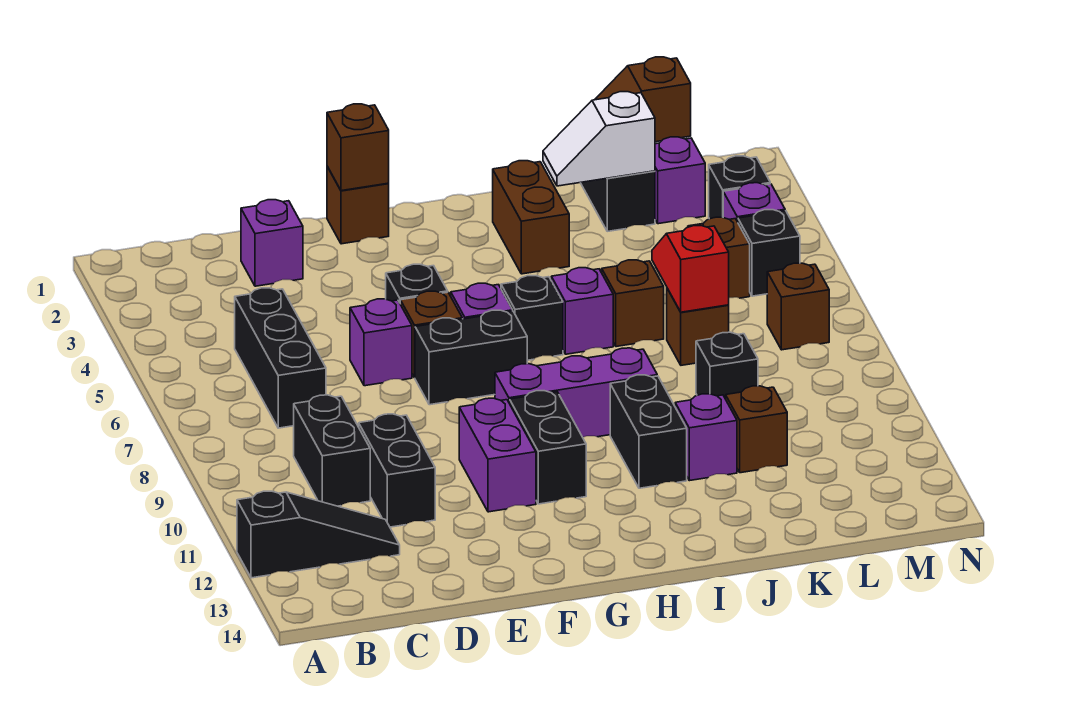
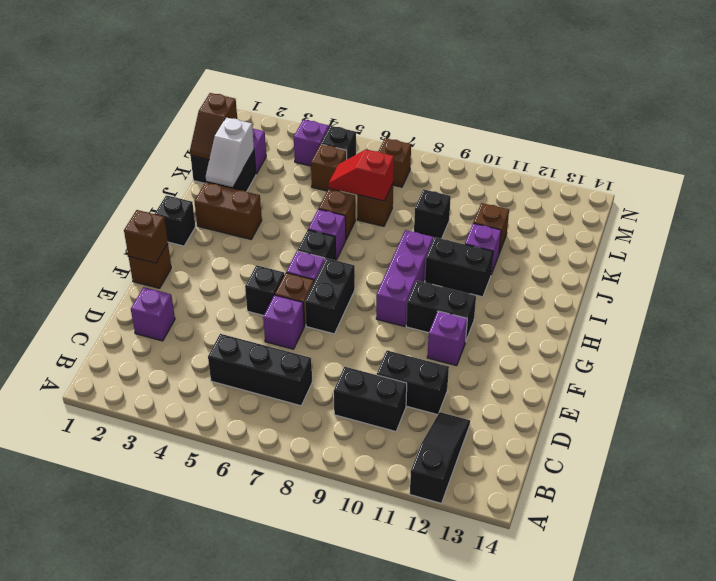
purple brick F10:F11 level 1 -> purple brick F11 level 1
black brick M3 level 1 -> black brick H1 level 1

